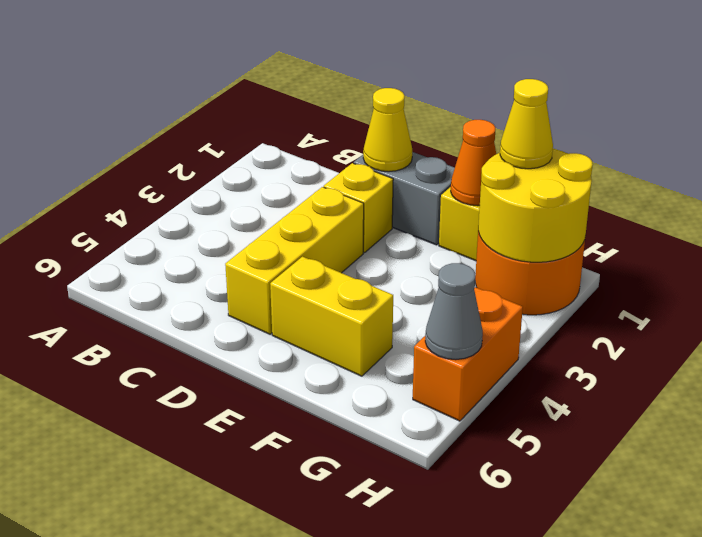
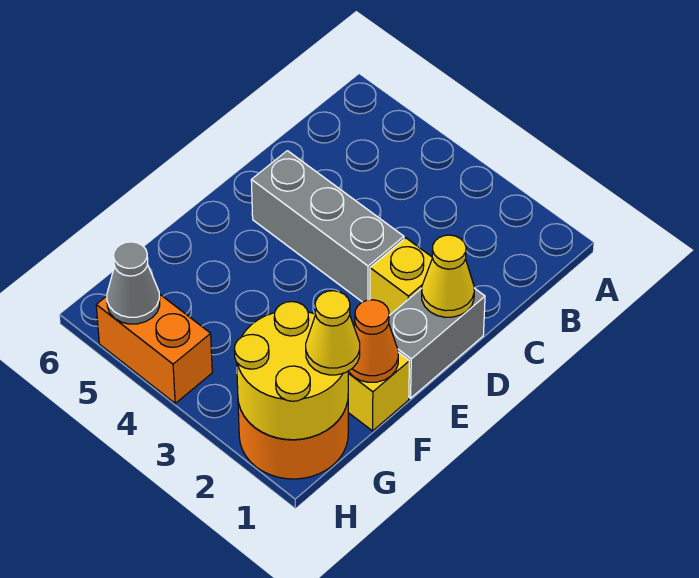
yellow brick D3:D5 level 1 -> grey brick D3:D5 level 1
yellow brick E5:F5 level 1 -> none

